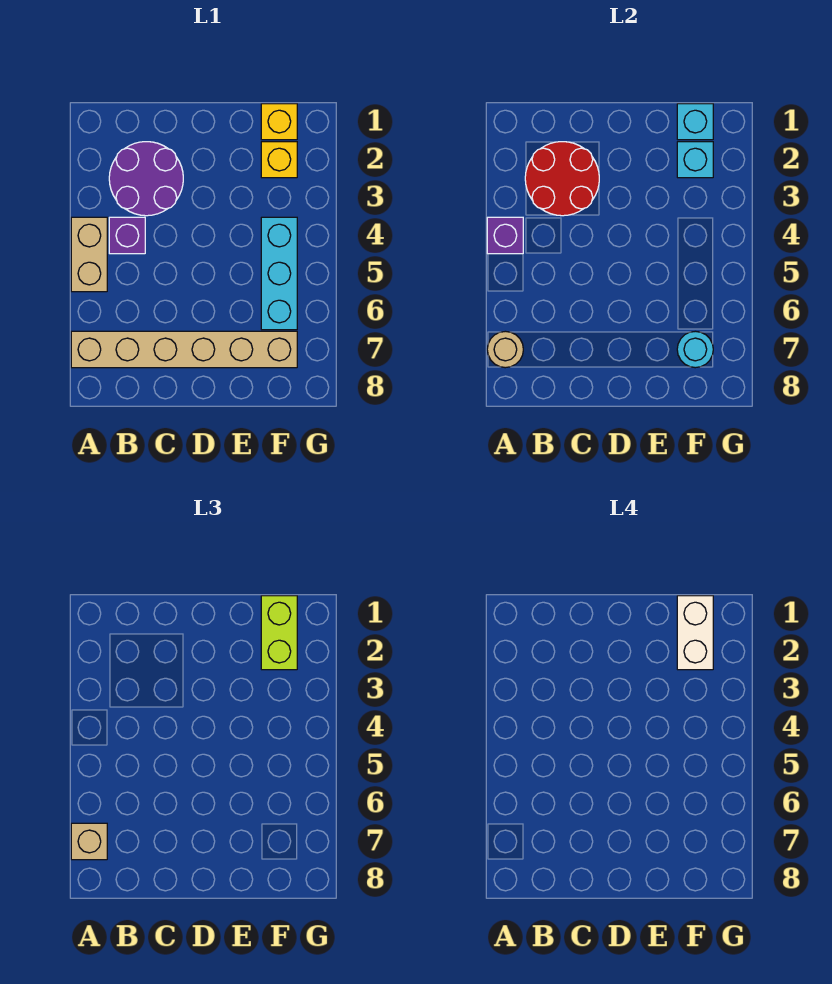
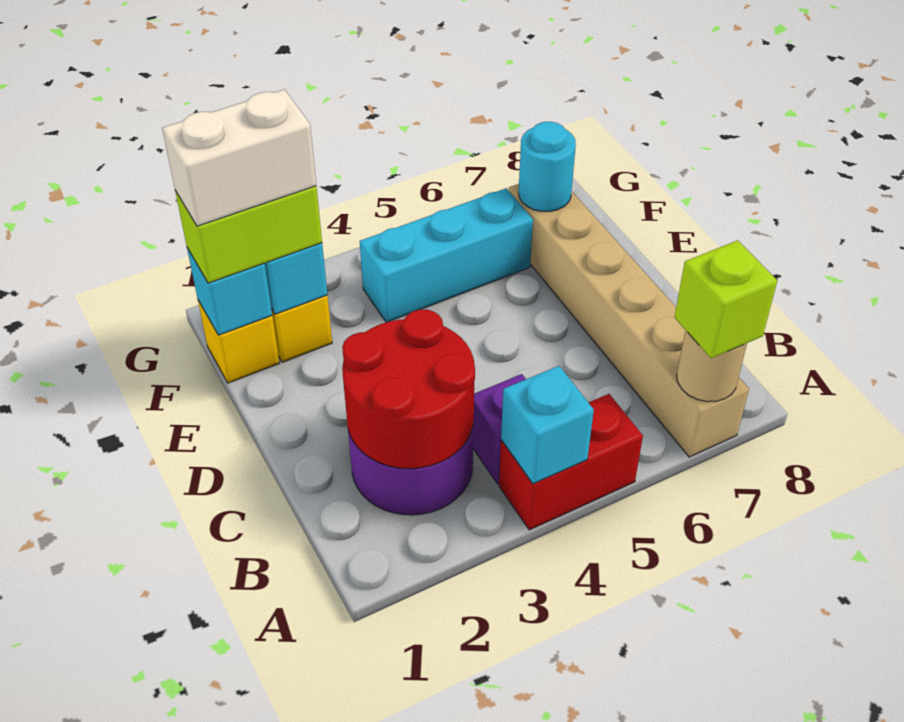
tan brick A4:A5 level 1 -> red brick A4:A5 level 1
purple brick A4 level 2 -> cyan brick A4 level 2
tan brick A7 level 3 -> lime brick A7 level 3

